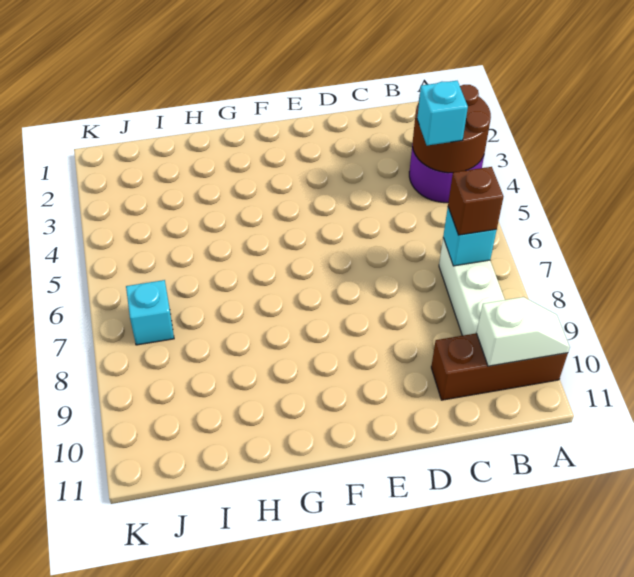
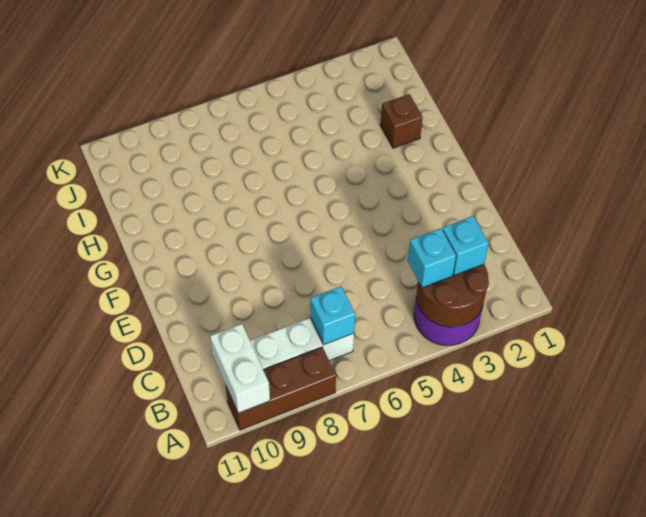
brown brick A10:C10 level 1 -> brown brick A8:A10 level 1
white slope A10:B10 level 2 top B -> white brick A10:B10 level 2
brown brick B7 level 3 -> brown brick H2 level 1
cyan brick J7 level 1 -> cyan brick B3 level 3

